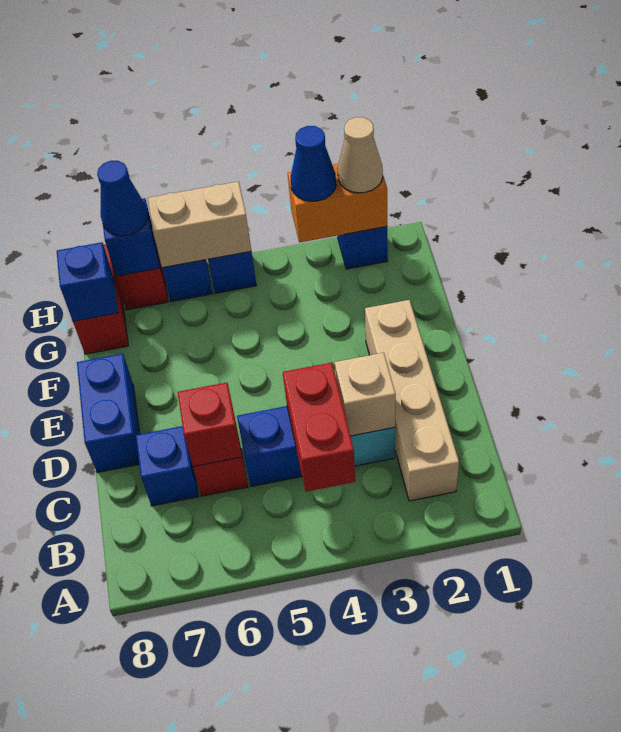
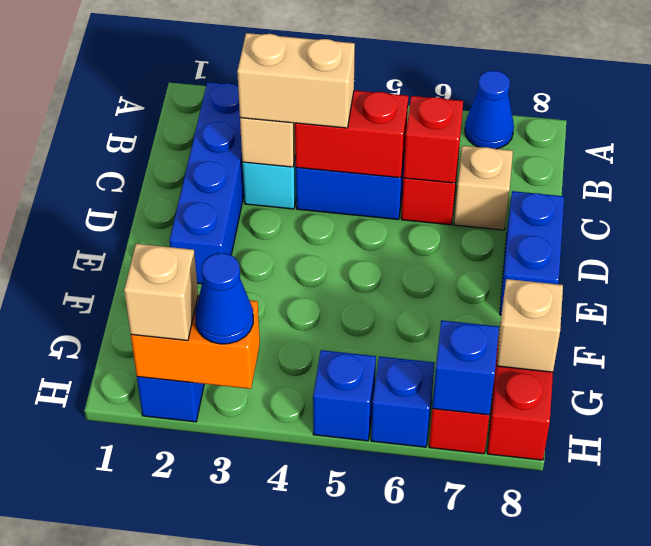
tan brick B2:E2 level 1 -> blue brick B2:E2 level 1
red brick B4:C4 level 2 -> red brick C4:C5 level 2
blue brick C7 level 1 -> tan brick C7 level 1
blue brick G8 level 2 -> tan brick G8 level 2
tan cone H2 level 3 -> tan brick H2 level 3
tan brick H5:H6 level 2 -> tan brick C3:C4 level 3
blue cone H7 level 3 -> blue cone A7 level 1

